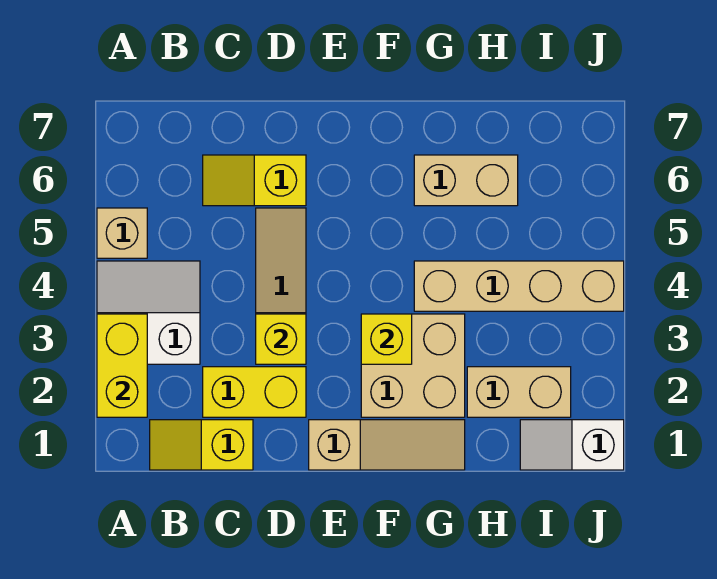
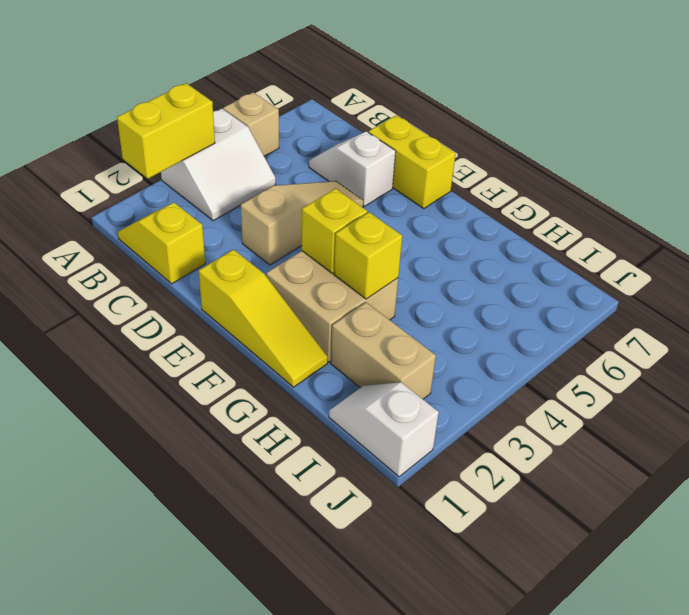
white slope A3:B4 level 1 top 3 -> white slope A3:B4 level 1 top A
yellow brick C2:D2 level 1 -> yellow brick D7:E7 level 1
yellow slope C6:D6 level 1 top D -> white slope C6:D6 level 1 top D
yellow brick D3 level 2 -> yellow brick G3 level 2
tan slope E1:G1 level 1 top E -> yellow slope E1:G1 level 1 top E
tan brick G4:J4 level 1 -> none
tan brick G6:H6 level 1 -> none

